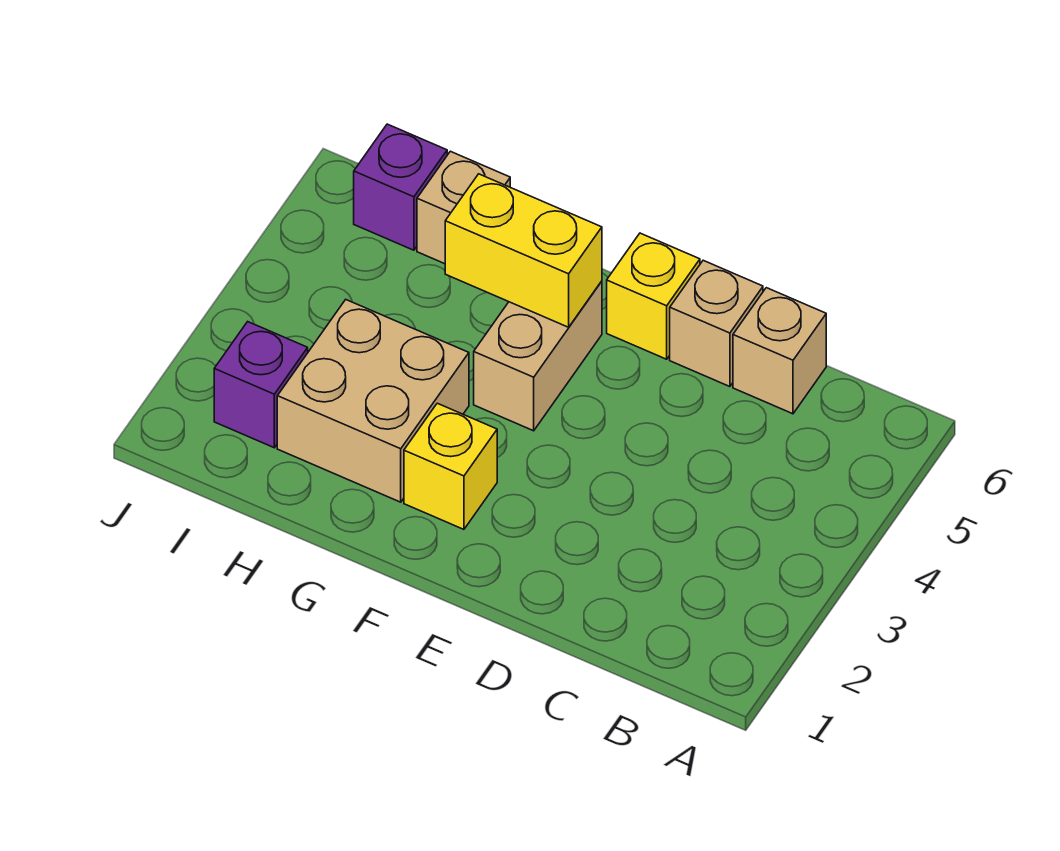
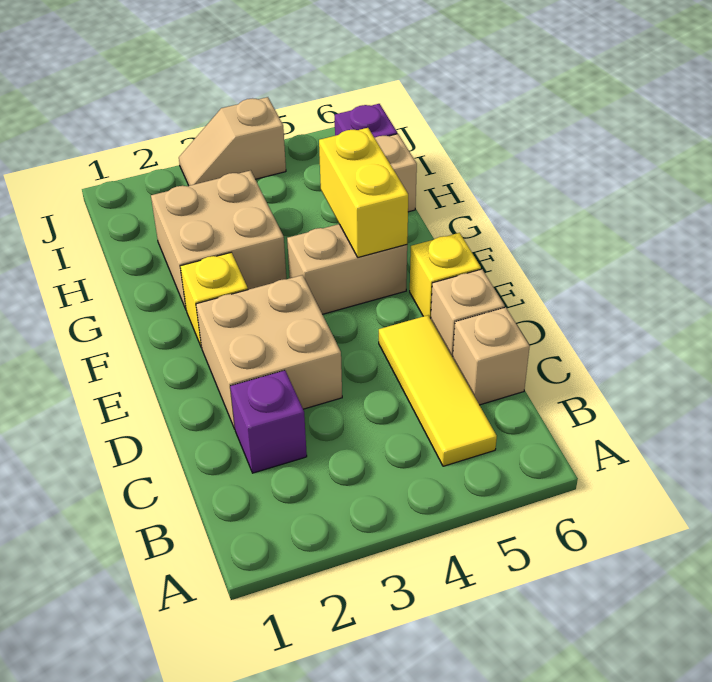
none -> yellow tile B5:D5 level 1
none -> tan brick D2:E3 level 1
purple brick I2 level 1 -> purple brick C2 level 1
none -> tan slope J3:J4 level 1 top 4

